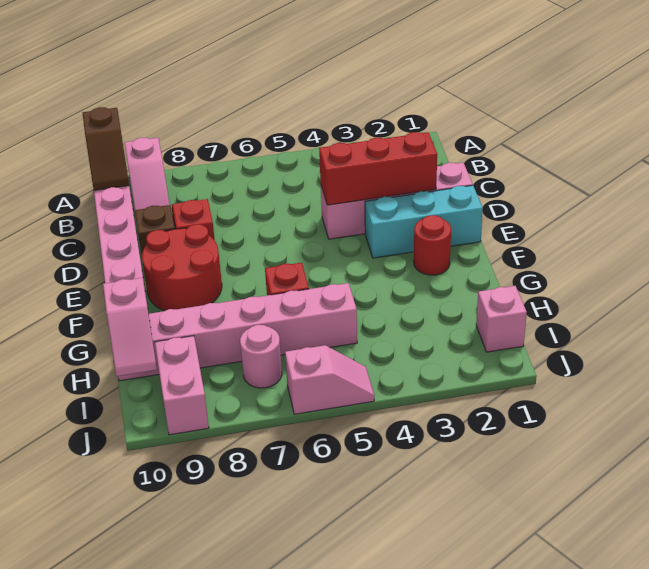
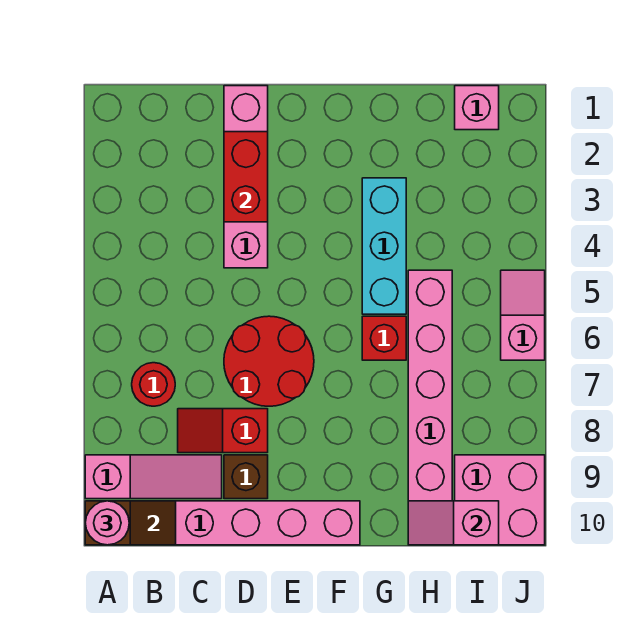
red brick D2:D4 level 2 -> red brick D2:D3 level 2
cyan brick E1:E3 level 1 -> cyan brick G3:G5 level 1
red round brick E8:F9 level 1 -> red round brick D6:E7 level 1
red round brick F2 level 1 -> red round brick B7 level 1
pink slope H10:I10 level 2 top H -> pink slope H10:I10 level 2 top I
pink round brick I7 level 1 -> pink round brick A10 level 3
pink brick I9:J9 level 1 -> pink brick I9:J10 level 1

